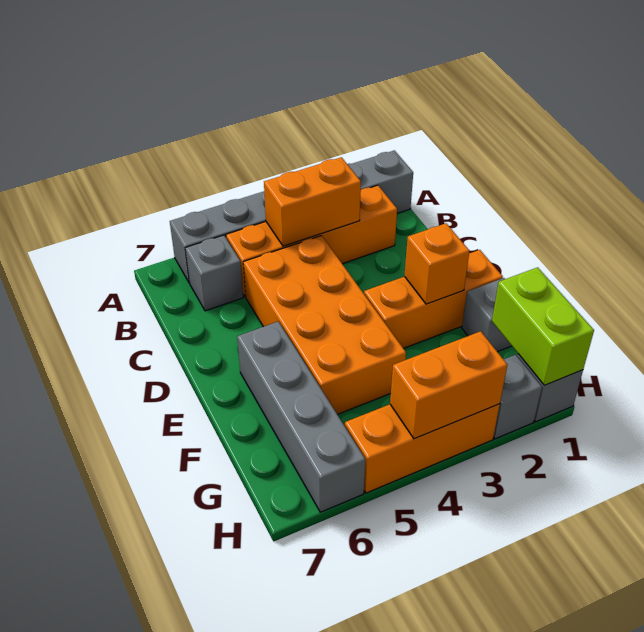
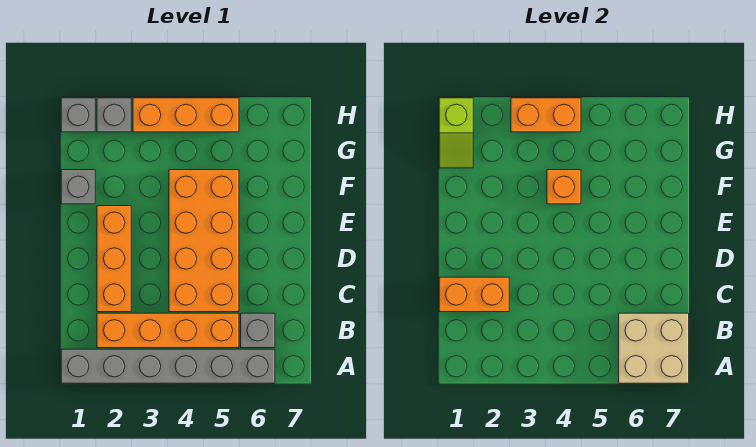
none -> tan brick A6:B7 level 2
orange brick B3:B4 level 2 -> orange brick C1:C2 level 2
orange brick E1:E3 level 1 -> orange brick C2:E2 level 1
orange brick E2 level 2 -> orange brick F4 level 2
grey brick E6:H6 level 1 -> none
lime brick G1:H1 level 2 -> lime slope G1:H1 level 2 top H

